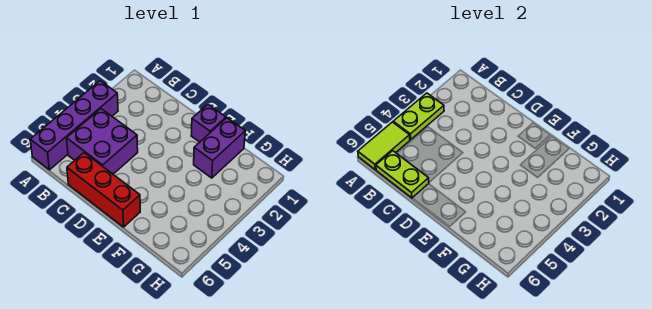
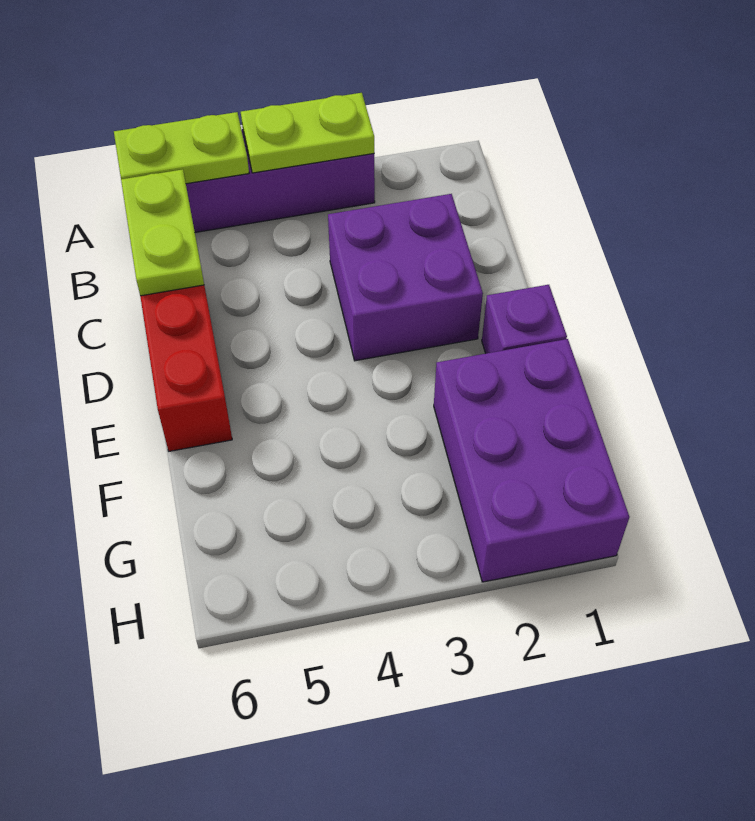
lime tile A5:A6 level 2 -> lime plate A5:A6 level 2
purple brick B4:C5 level 1 -> purple brick C2:D3 level 1
purple brick F1:F2 level 1 -> purple brick F1:H2 level 1

